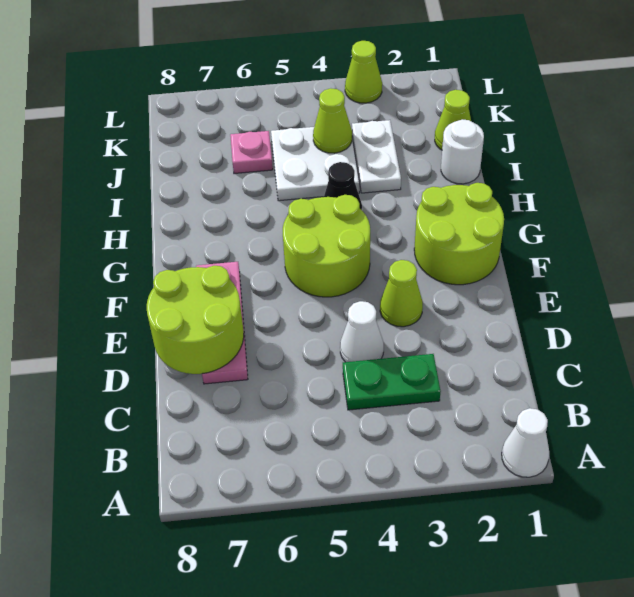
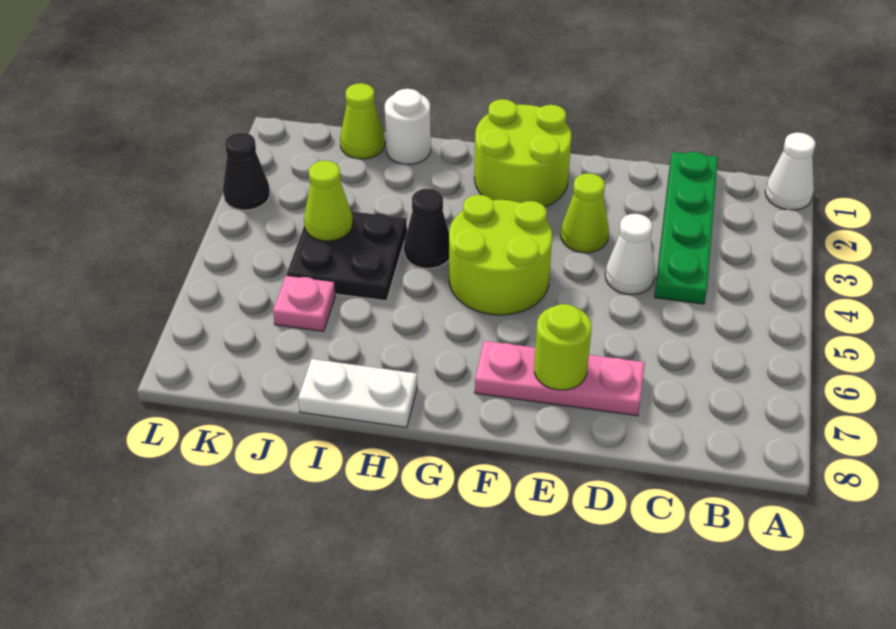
green plate C3:C4 level 1 -> green plate C1:C4 level 1
lime round brick D7:E8 level 2 -> lime round brick E7 level 2
white plate I3:J3 level 1 -> white plate H8:I8 level 1
white plate I4:J5 level 1 -> black plate I4:J5 level 1
lime cone L3 level 1 -> black cone L3 level 1

